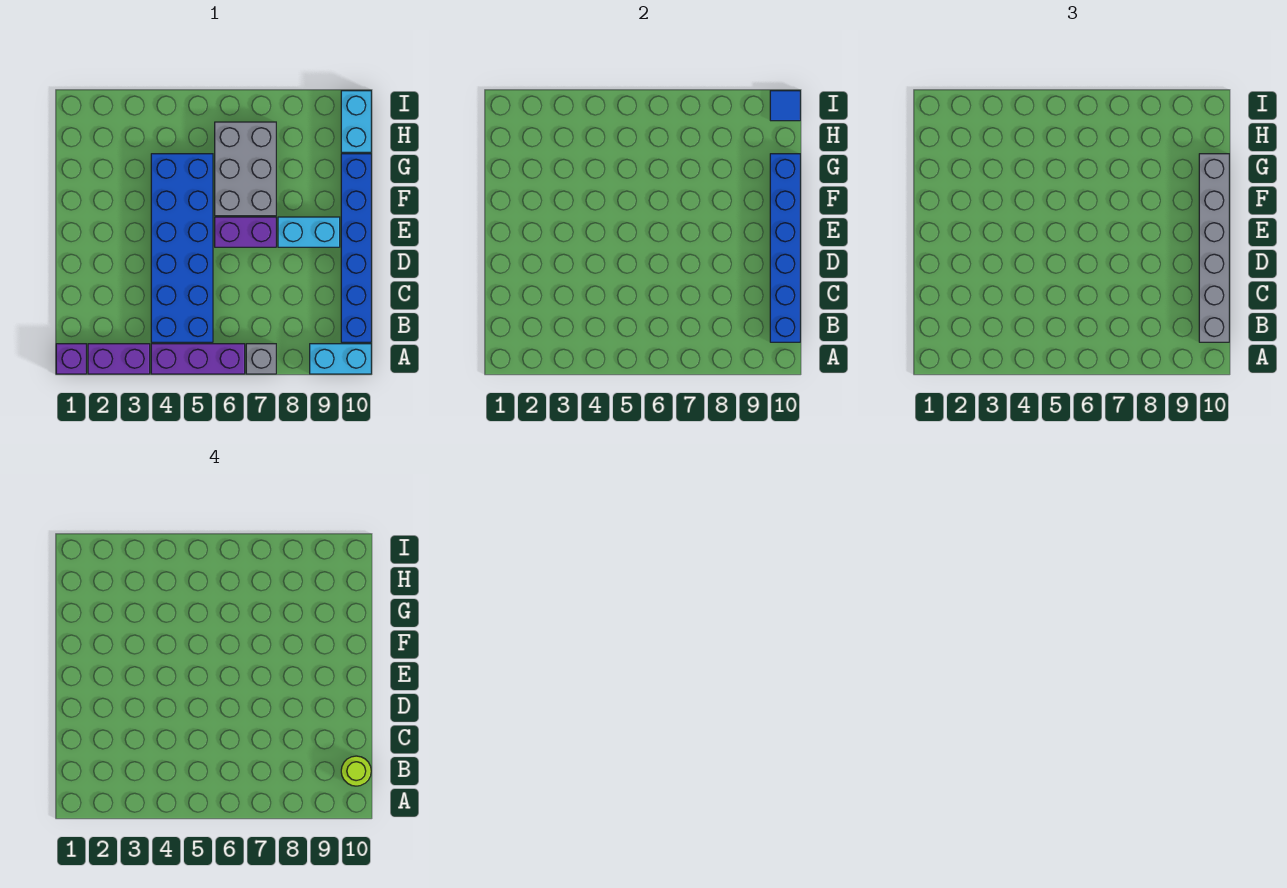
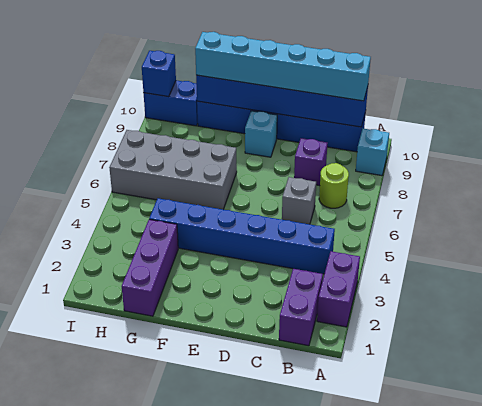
purple brick A1 level 1 -> purple brick C8 level 1
purple brick A4:A6 level 1 -> purple brick G1:G3 level 1
grey brick A7 level 1 -> grey brick C6 level 1
cyan brick A9:A10 level 1 -> cyan brick A9 level 1
blue brick B4:G5 level 1 -> blue brick B4:G4 level 1
grey brick B10:G10 level 3 -> cyan brick B10:G10 level 3
lime round brick B10 level 4 -> lime round brick B7 level 1
purple brick E6:E7 level 1 -> purple brick B1:B2 level 1
cyan brick E8:E9 level 1 -> cyan brick E9 level 1
grey brick F6:H7 level 1 -> grey brick F6:I7 level 1
cyan brick H10:I10 level 1 -> blue brick H10:I10 level 1
blue tile I10 level 2 -> blue brick I10 level 2

